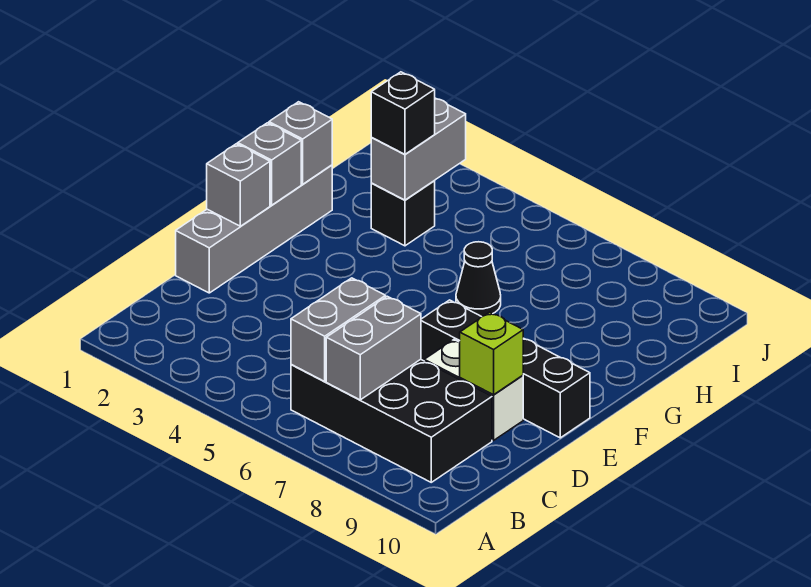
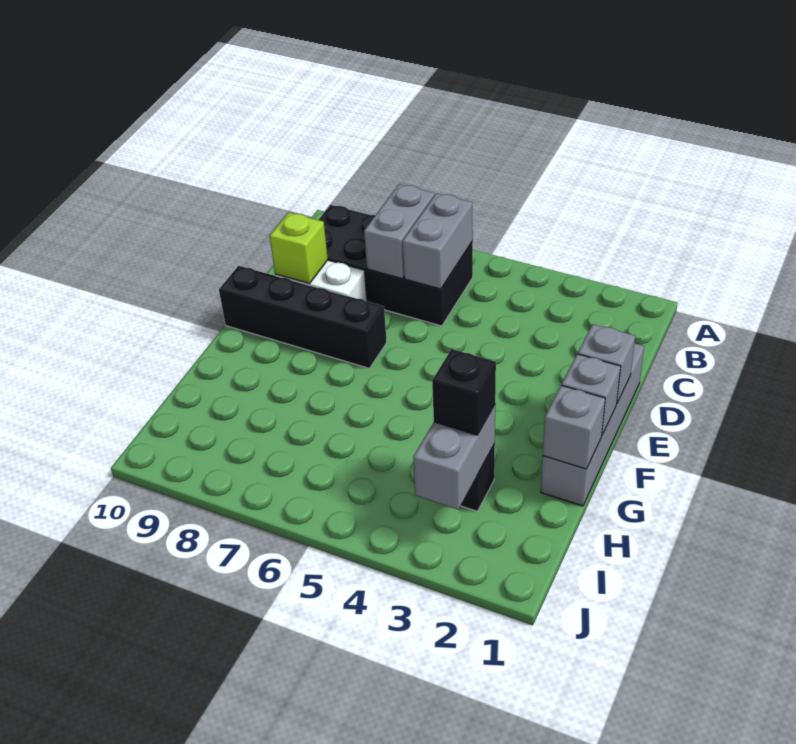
black cone G6 level 1 -> none

